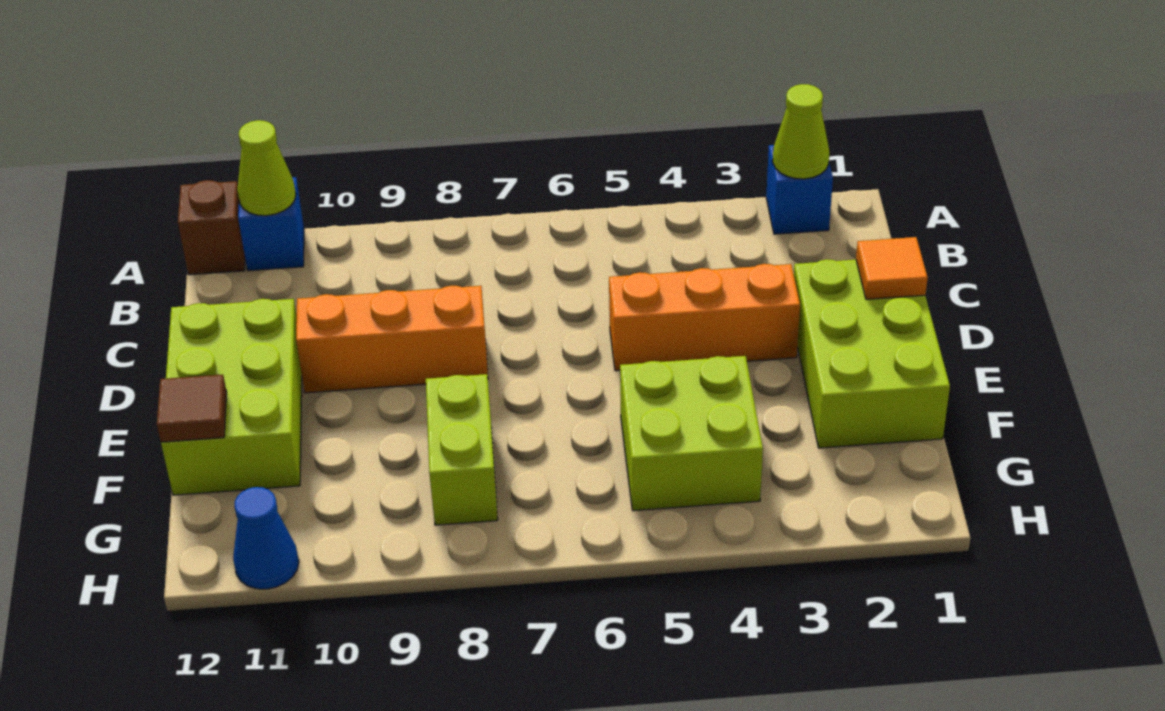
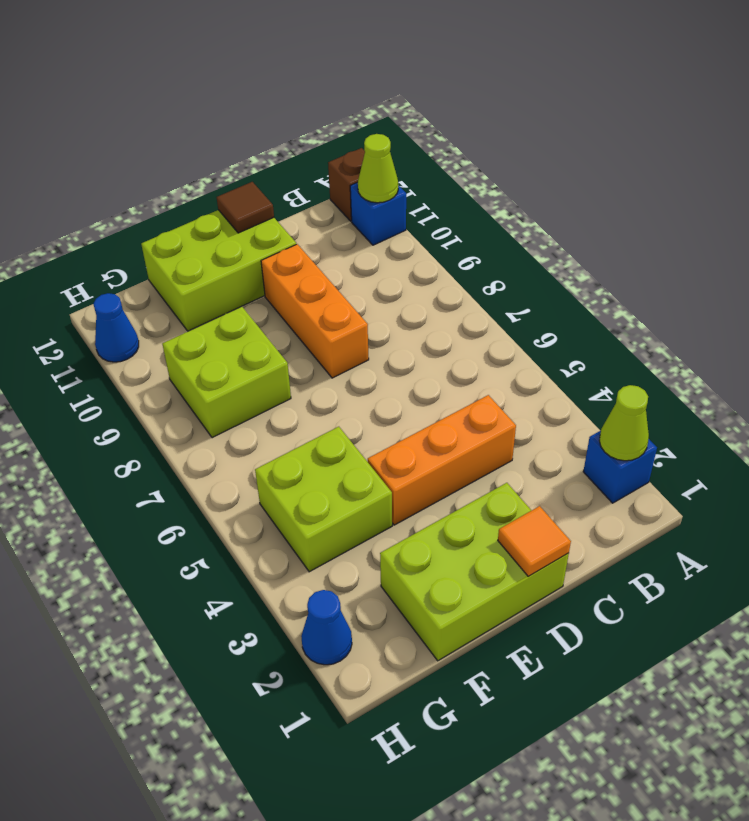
orange brick D3:D5 level 1 -> orange brick C4:E4 level 1
lime brick F8:G8 level 1 -> lime brick F8:G9 level 1
brown tile F12 level 2 -> brown tile D12 level 2
none -> blue cone H2 level 1

